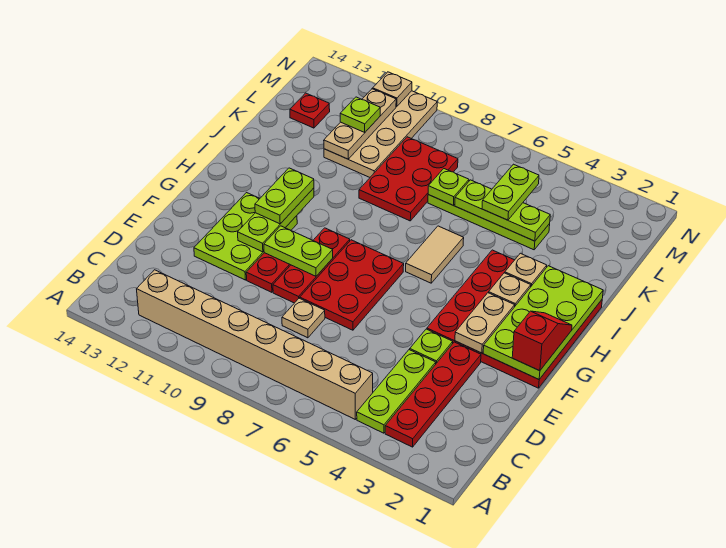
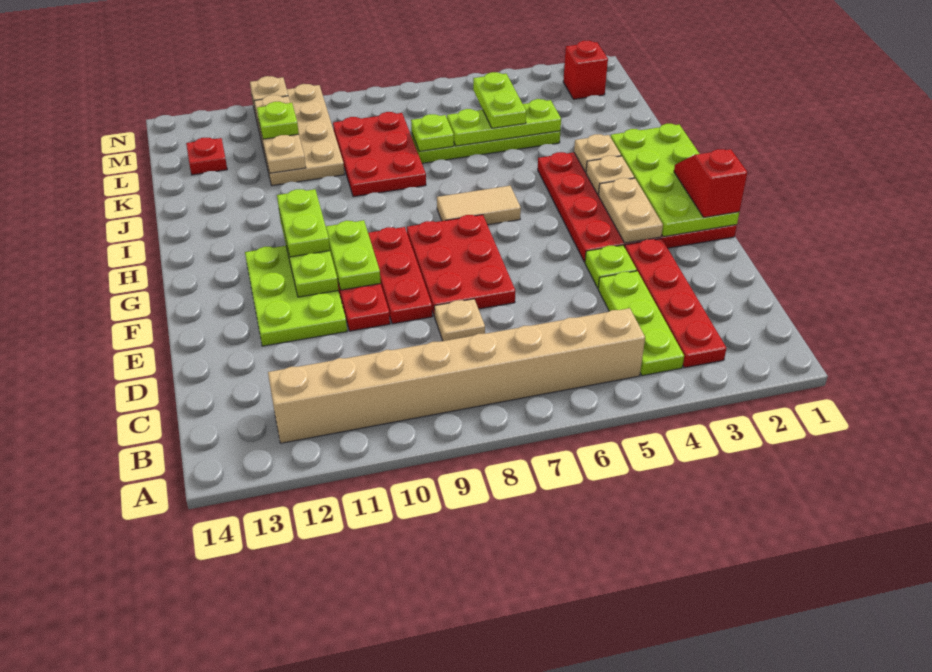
lime plate F9:F10 level 2 -> lime plate F10:G10 level 2
tan tile H6:I6 level 1 -> tan tile H6:H7 level 1
none -> red brick M2 level 1

